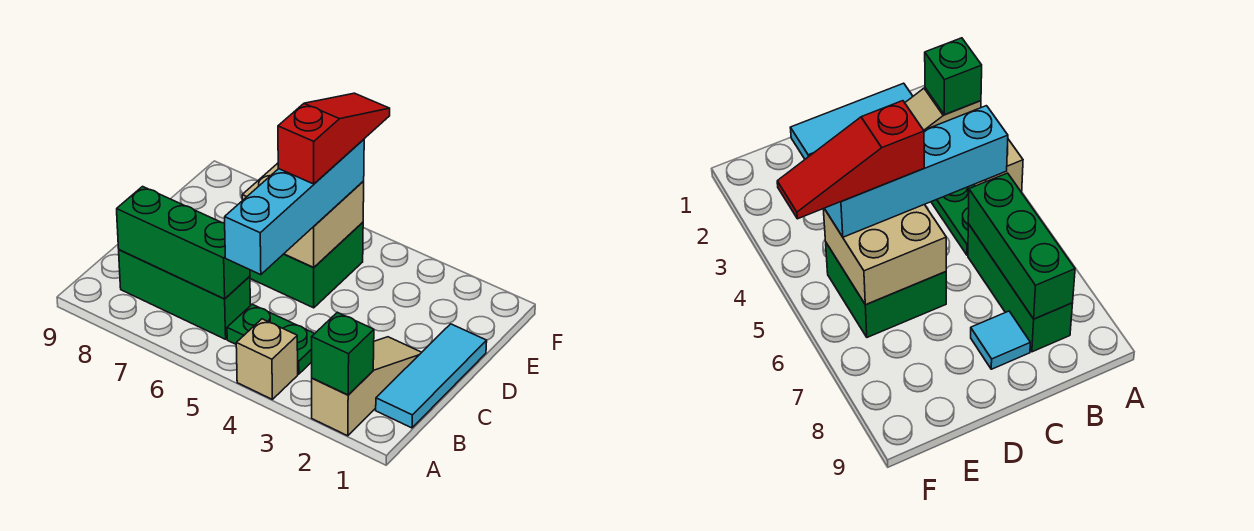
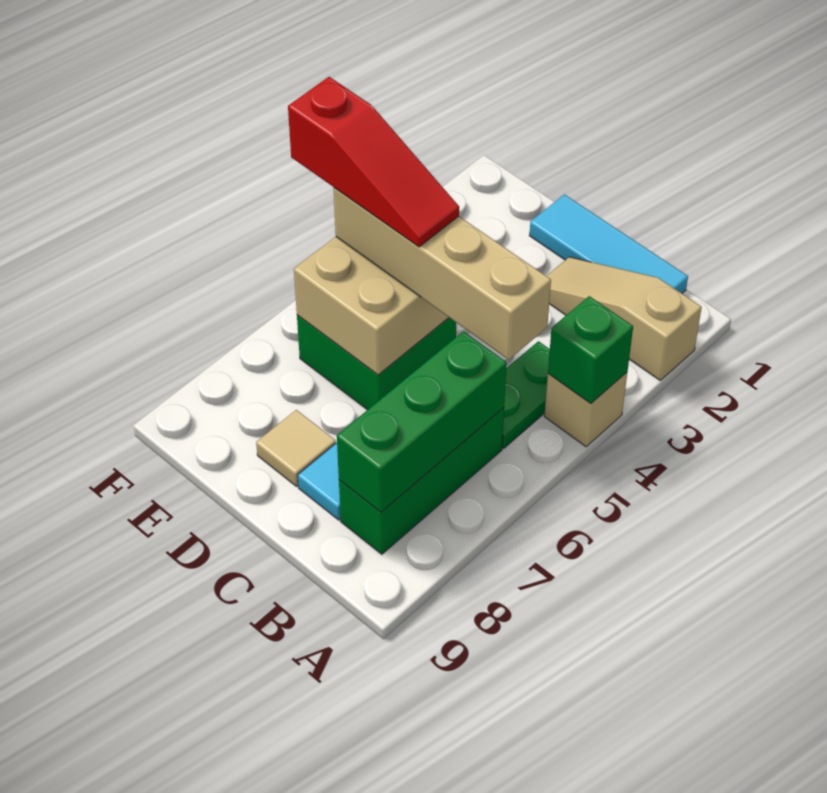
green brick A2 level 2 -> green brick A4 level 2
cyan brick B5:E5 level 3 -> tan brick B5:E5 level 3
red slope D5:F5 level 4 top D -> red slope D5:F5 level 4 top F
none -> tan tile D8 level 1

